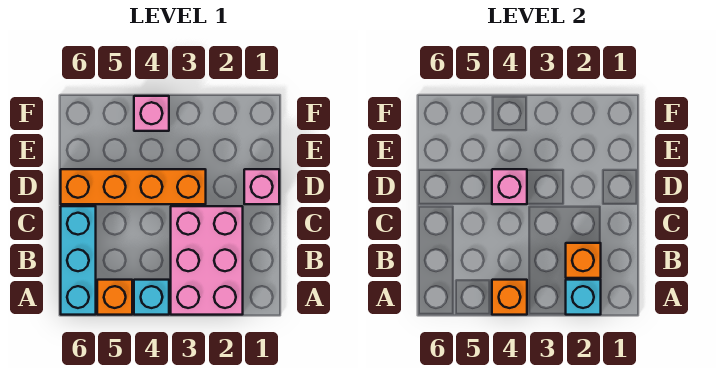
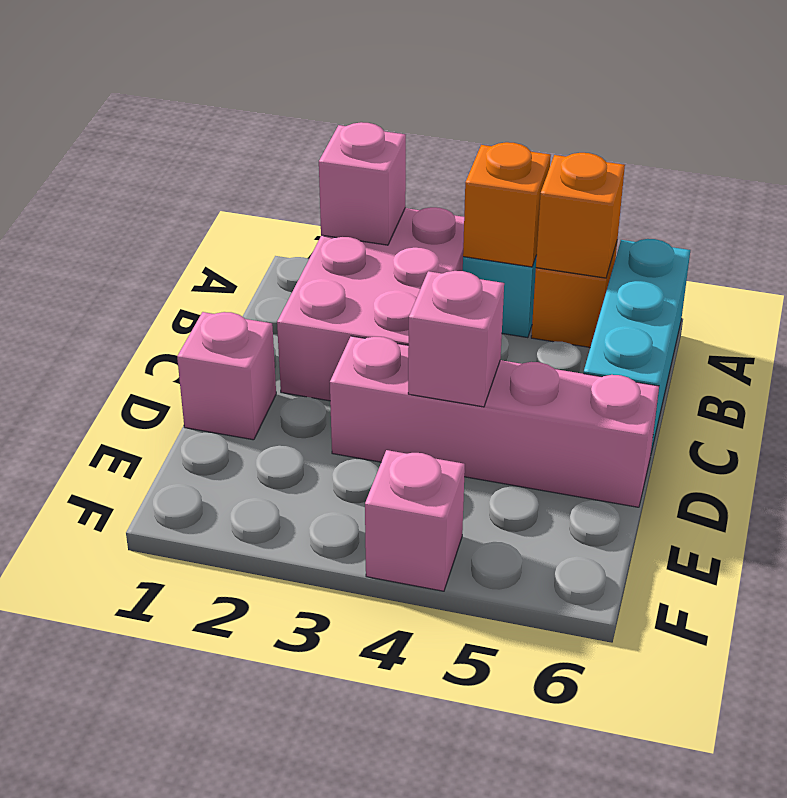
cyan brick A2 level 2 -> pink brick A2 level 2
orange brick B2 level 2 -> orange brick A5 level 2
orange brick D3:D6 level 1 -> pink brick D3:D6 level 1

